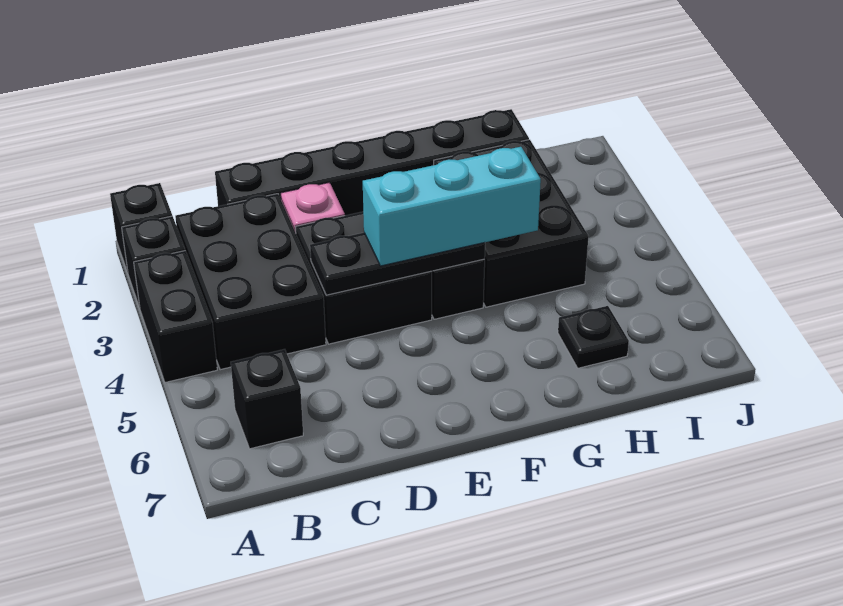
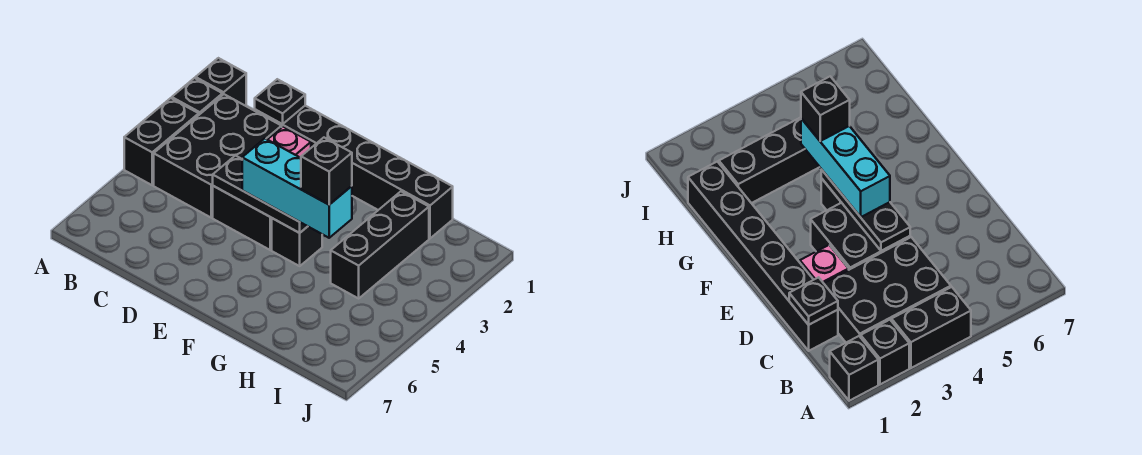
black brick B6 level 1 -> black brick G4 level 4
black brick G2:H4 level 1 -> black brick H2:H4 level 1
black plate H6 level 1 -> black plate C1 level 2

